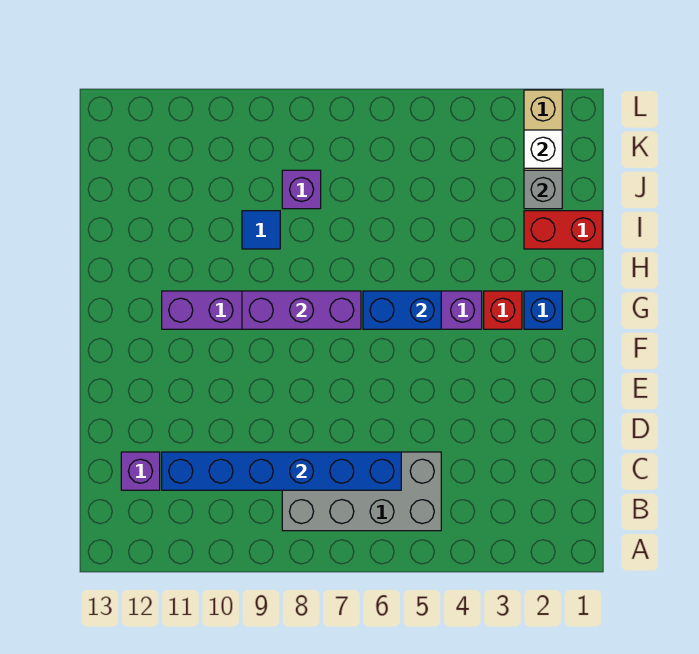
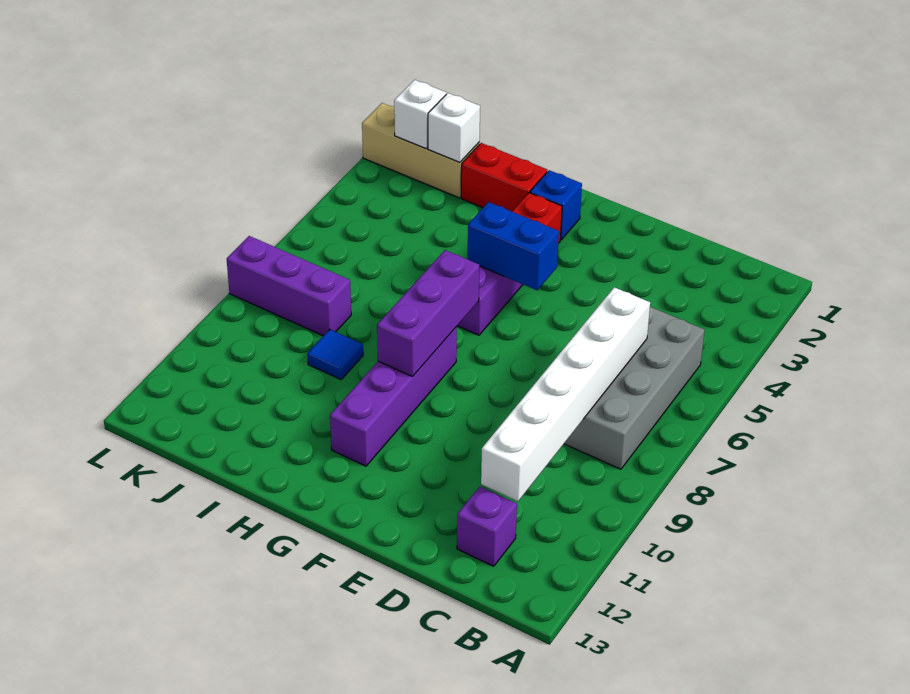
blue brick C6:C11 level 2 -> white brick C6:C11 level 2
blue brick G5:G6 level 2 -> blue brick F5:G5 level 2
red brick I1:I2 level 1 -> red brick H2:I2 level 1
grey brick J2 level 2 -> white brick J2 level 2
purple brick J8 level 1 -> purple brick J8:L8 level 1

